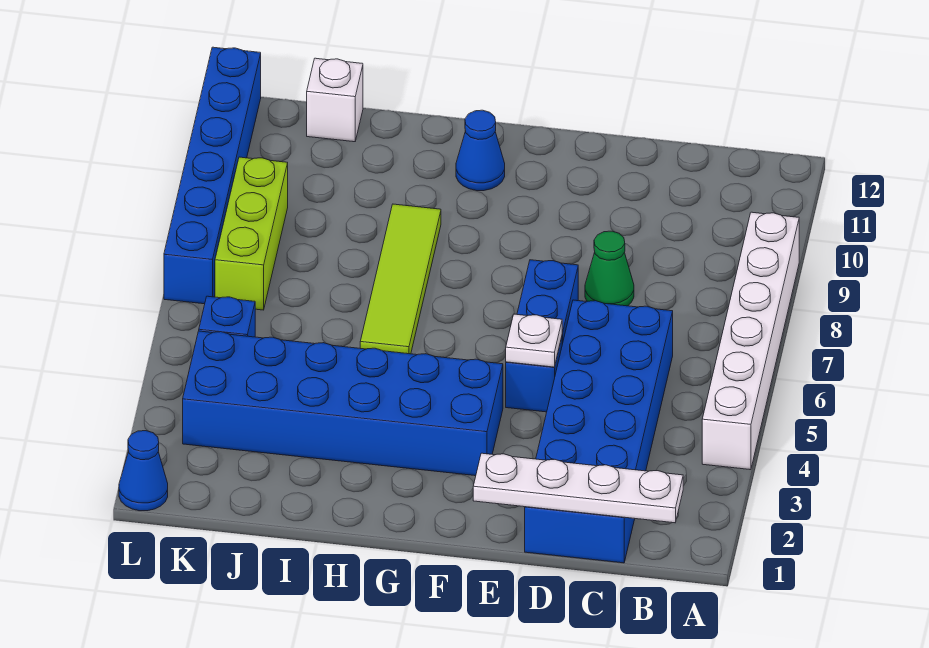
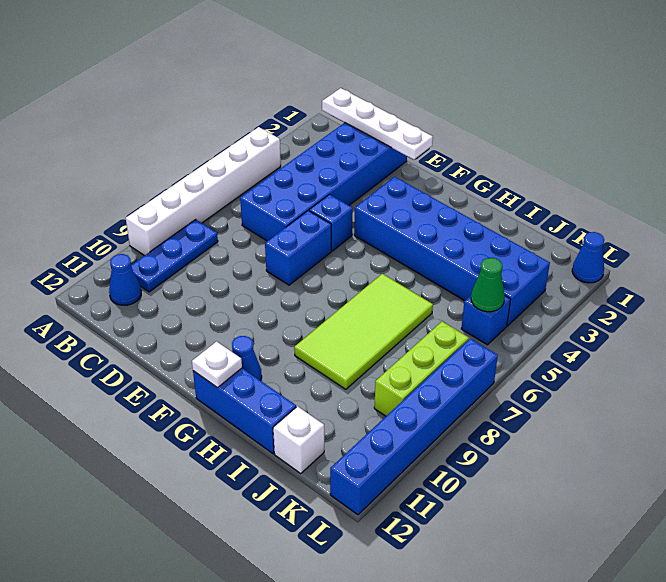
none -> blue plate B8:B10 level 1
none -> blue cone B11 level 1
green cone D8 level 1 -> green cone K5 level 2
white plate E5 level 2 -> white plate G12 level 2
none -> blue brick G12:I12 level 1
lime tile H6:H9 level 1 -> lime tile H6:I9 level 1

